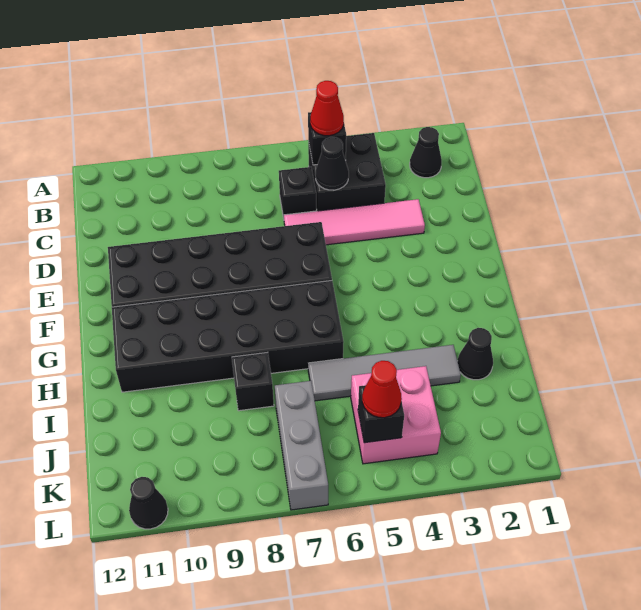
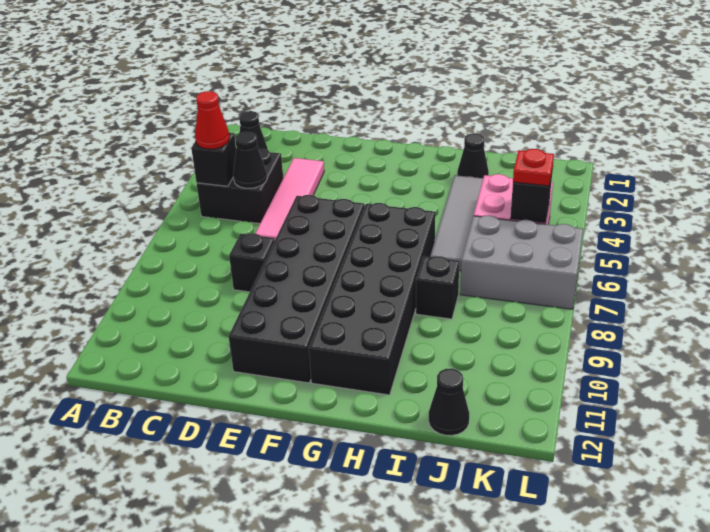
black brick C6 level 1 -> black brick D8 level 1
grey brick J7:L7 level 1 -> grey brick J6:L7 level 1
red cone K5 level 3 -> red plate K5 level 3
black cone L11 level 1 -> black cone J12 level 1

